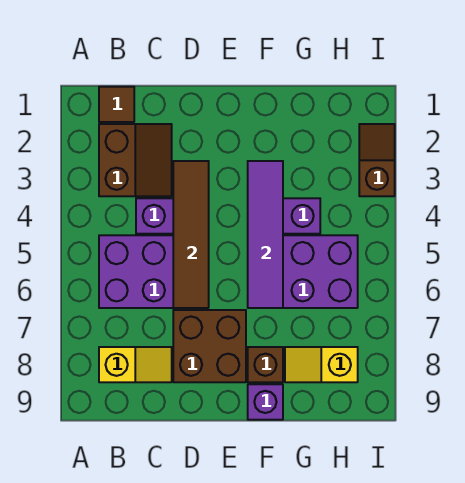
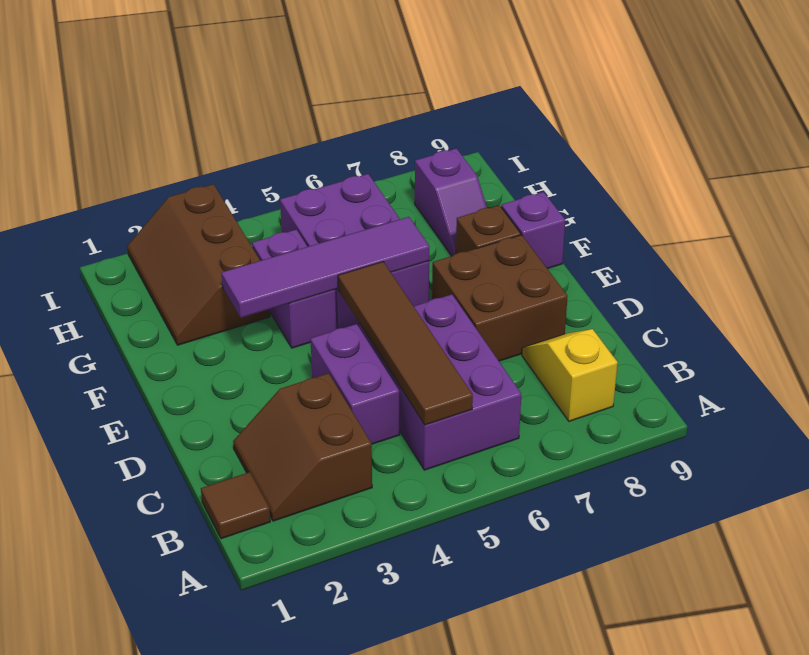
brown slope B2:C3 level 1 top B -> brown slope B2:C3 level 1 top 3
brown tile D3:D6 level 2 -> brown tile B5:E5 level 2
yellow slope G8:H8 level 1 top H -> purple slope G8:H8 level 1 top H
brown slope I2:I3 level 1 top 3 -> brown slope G2:I3 level 1 top 3

